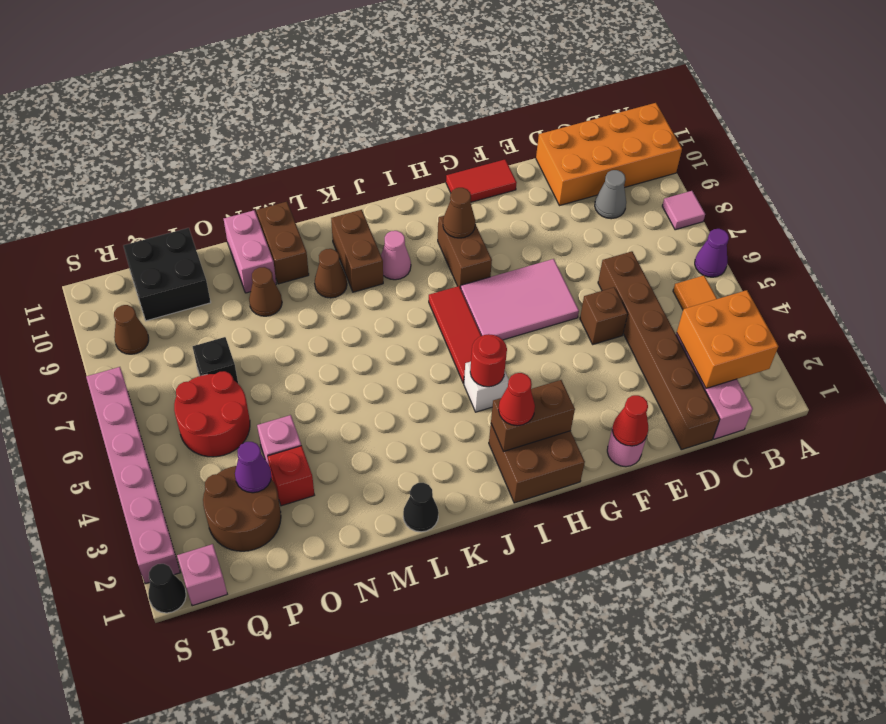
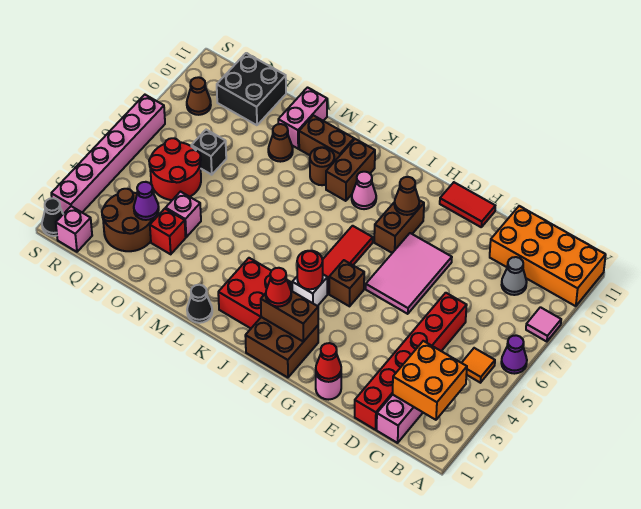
brown brick D1:D6 level 1 -> red brick D1:D6 level 1
brown brick E5 level 1 -> brown brick H5 level 1
pink tile F6:H7 level 1 -> pink tile F6:G8 level 1
none -> red brick J2:K3 level 1
brown cone L9 level 1 -> brown round brick L9 level 1
brown brick M10:M11 level 1 -> brown brick L10:M10 level 1

